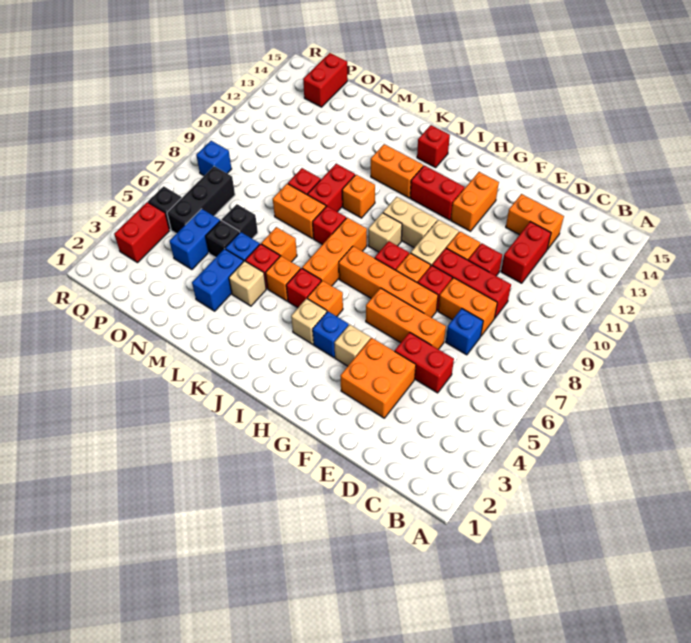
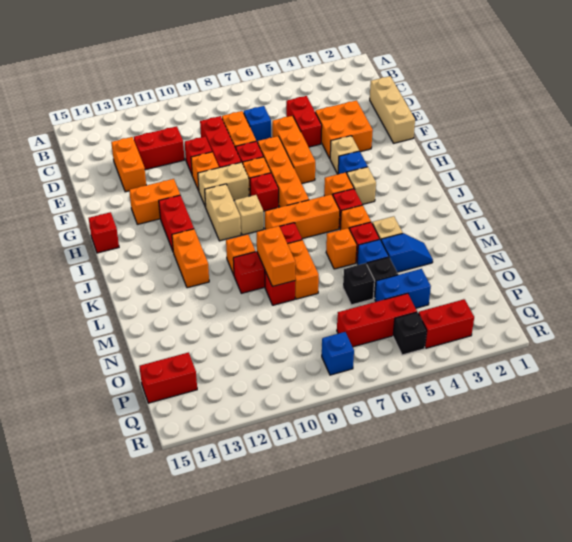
none -> tan brick D1:F1 level 1
red brick J14 level 1 -> red brick H15 level 1
none -> orange brick L9:M9 level 2
blue brick M3:M4 level 1 -> blue slope M3:M4 level 1 top 4
black brick P5:P7 level 1 -> red brick P5:P7 level 1

